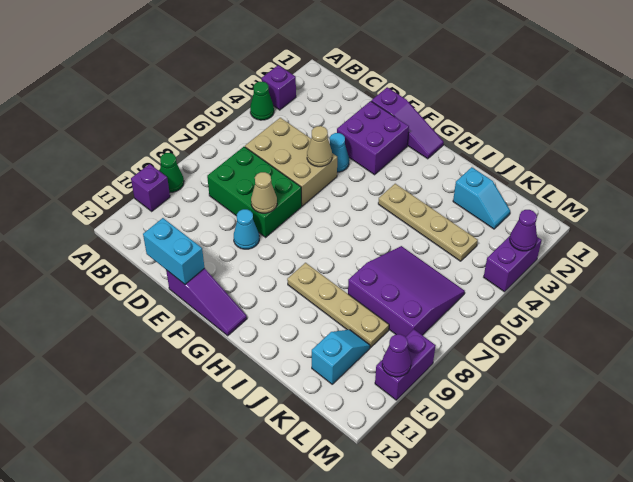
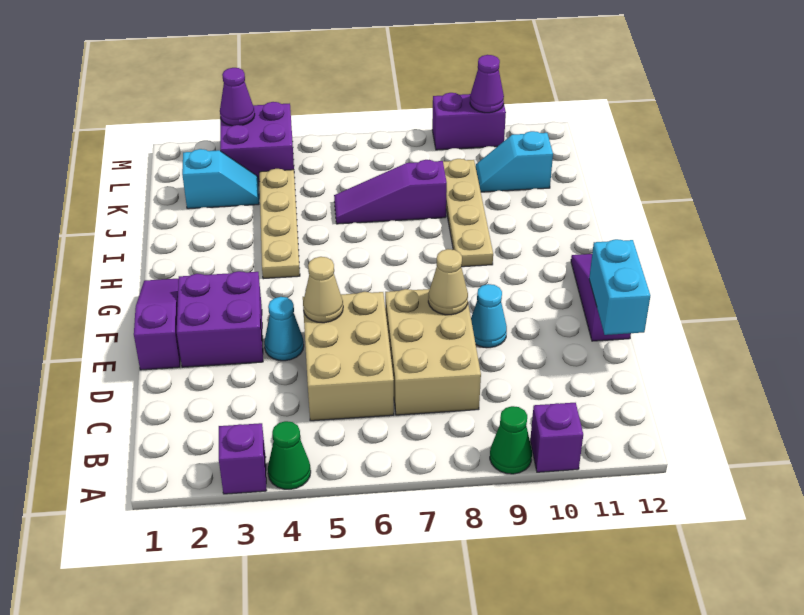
green brick C7:E8 level 1 -> tan brick C7:E8 level 1
cyan slope J2:K2 level 1 top J -> cyan slope K2:K3 level 1 top 2
purple slope J6:L8 level 1 top 8 -> purple slope J6:J8 level 1 top 8
purple brick M3:M4 level 1 -> purple brick L3:M4 level 1

